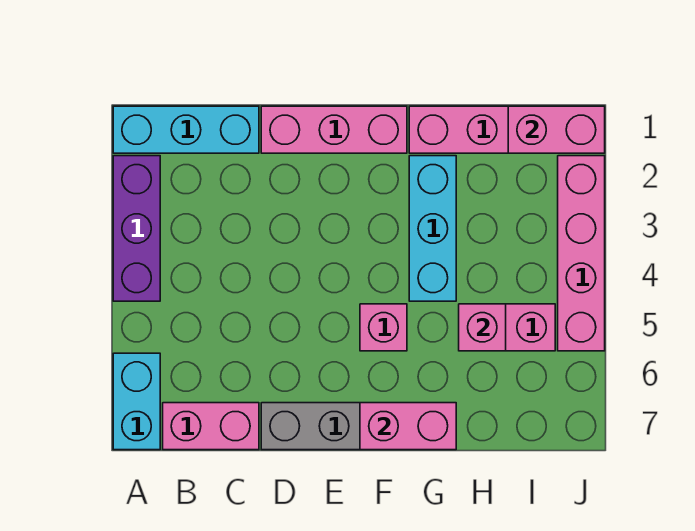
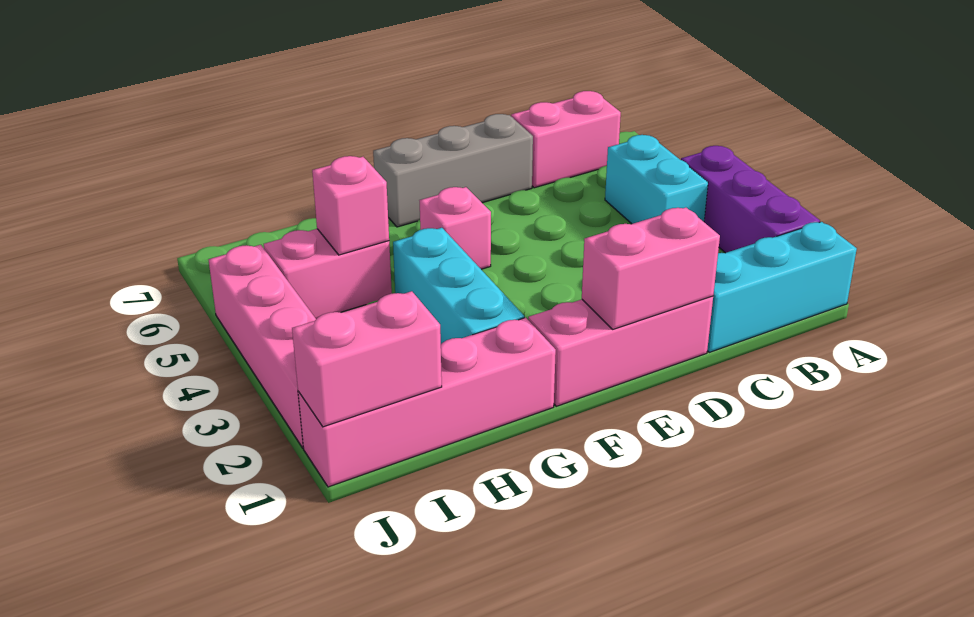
cyan brick A6:A7 level 1 -> cyan brick B4:B5 level 1
pink brick F7:G7 level 2 -> pink brick D1:E1 level 2

